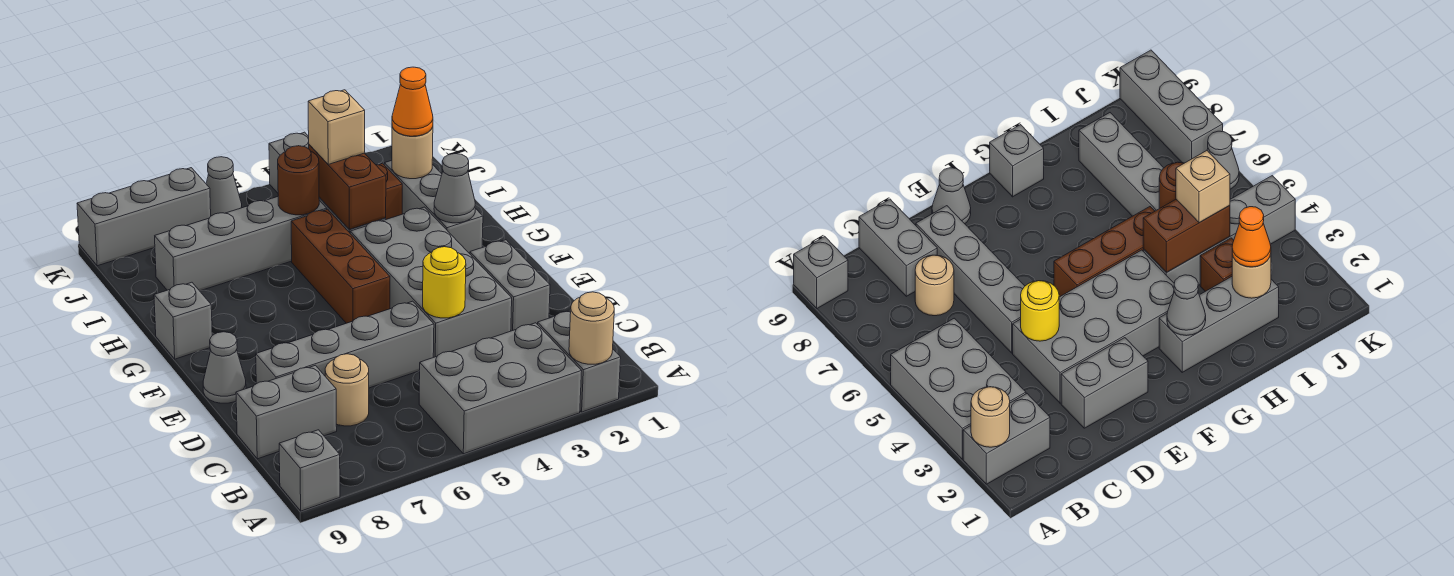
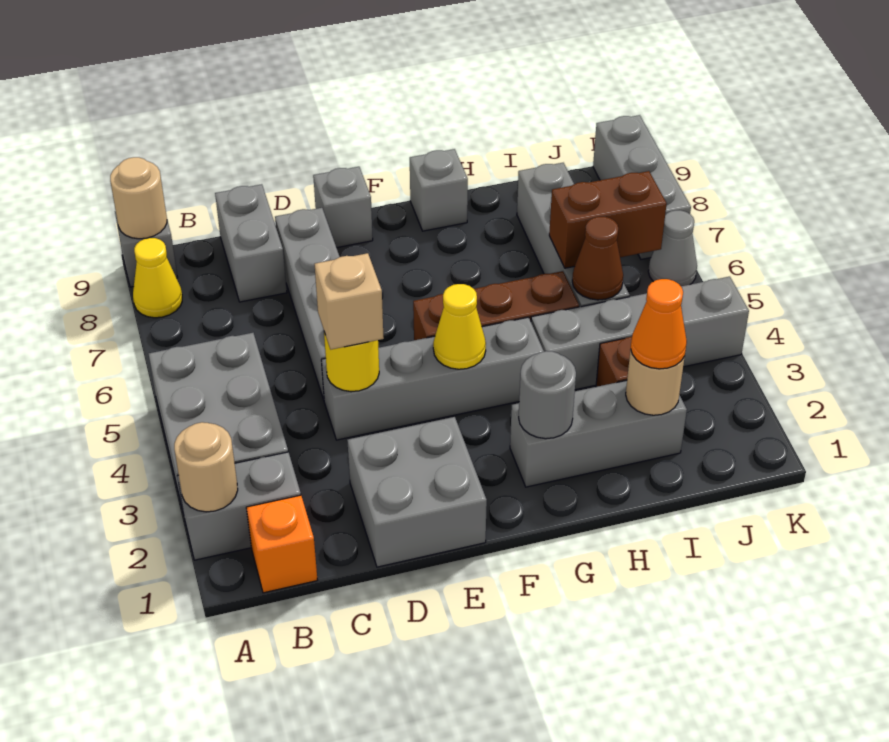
none -> yellow cone A8 level 1
none -> orange brick B1 level 1
tan round brick C7 level 1 -> tan round brick A9 level 2
grey brick D2:E2 level 1 -> grey brick D1:E2 level 1
grey brick D3:G4 level 1 -> grey brick D4:G4 level 1
grey cone E9 level 1 -> grey brick E9 level 1
none -> yellow cone F4 level 2
grey cone G2 level 2 -> grey round brick G2 level 2
brown brick H4:I4 level 2 -> brown brick I6:J6 level 2
tan brick I4 level 3 -> tan brick D4 level 3
brown round brick I5 level 2 -> brown cone I5 level 2

